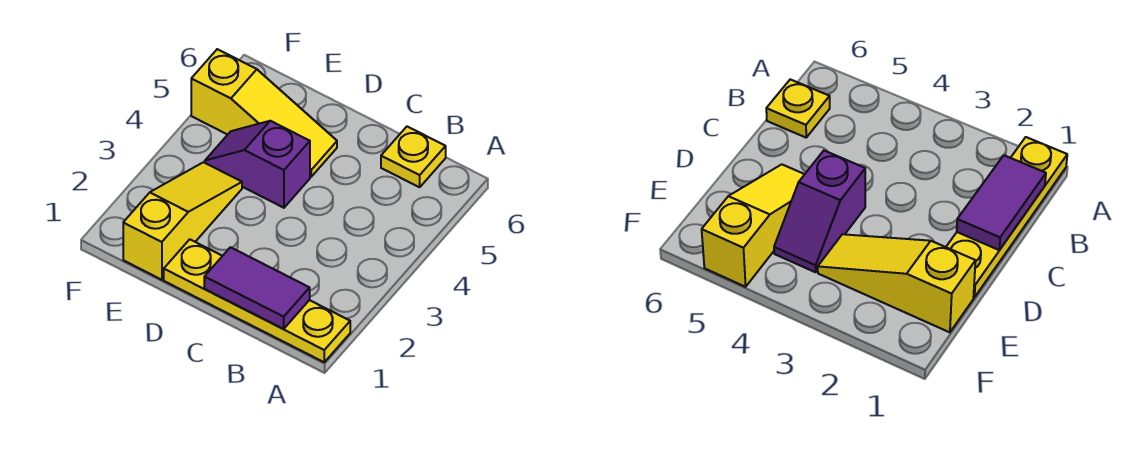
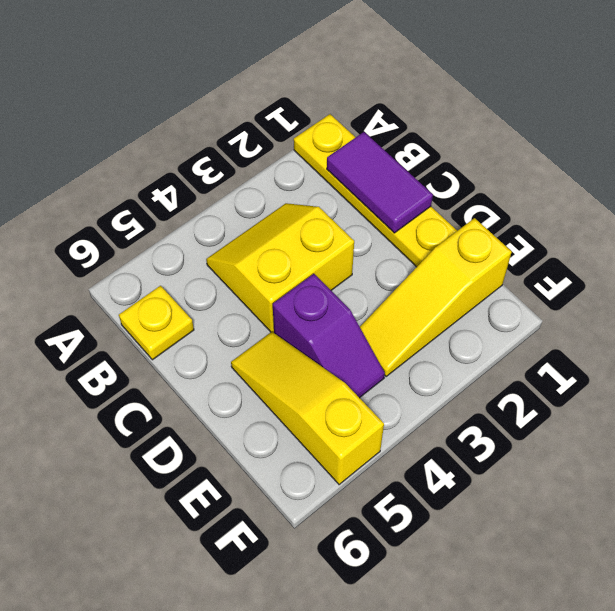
none -> yellow slope B3:C4 level 1 top C

